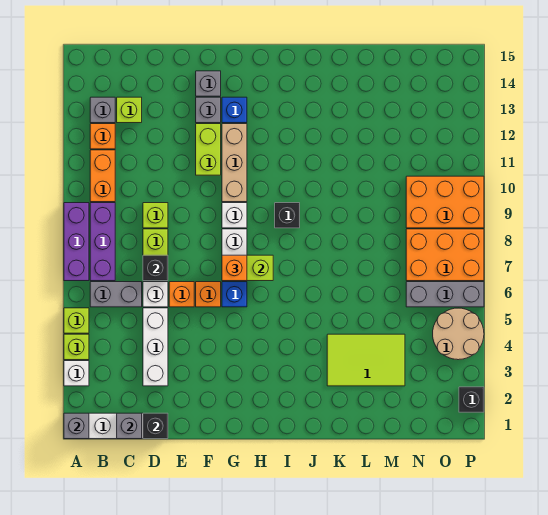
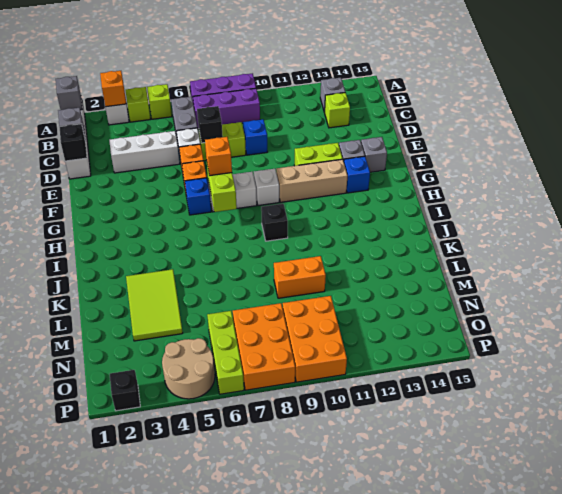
orange brick B10:B11 level 1 -> orange brick L9:L10 level 1
orange brick B12 level 1 -> orange brick A3 level 2
lime brick D9 level 1 -> blue brick D9 level 1
grey brick N6:P6 level 1 -> lime brick N6:P6 level 1

